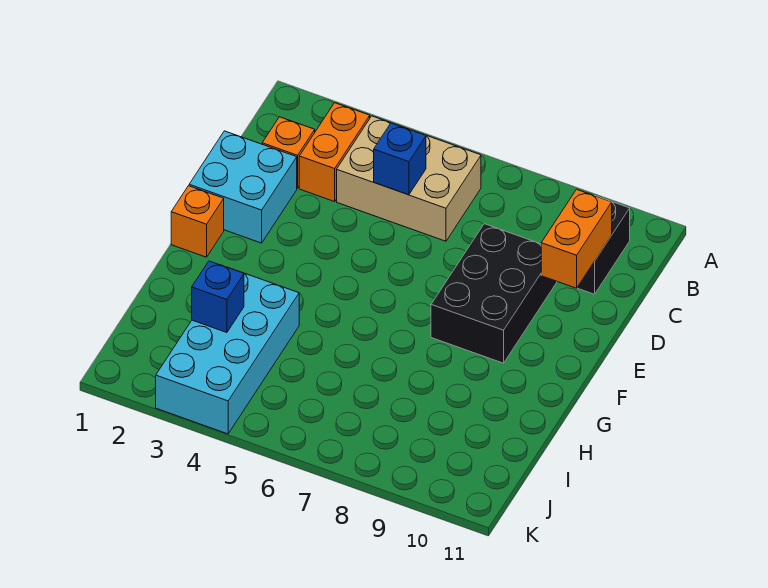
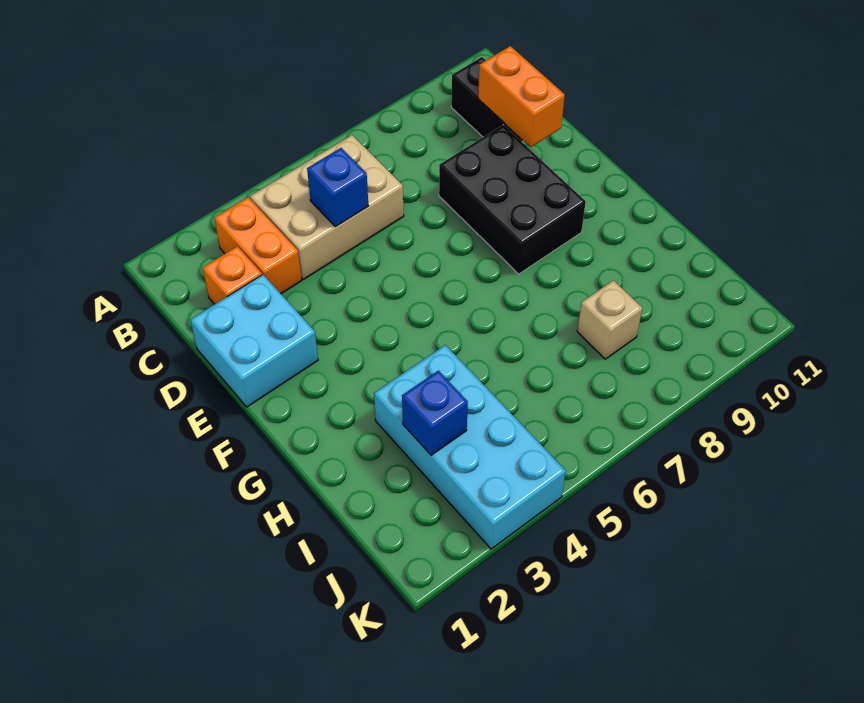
orange brick F1 level 1 -> none
none -> tan brick I8 level 1

